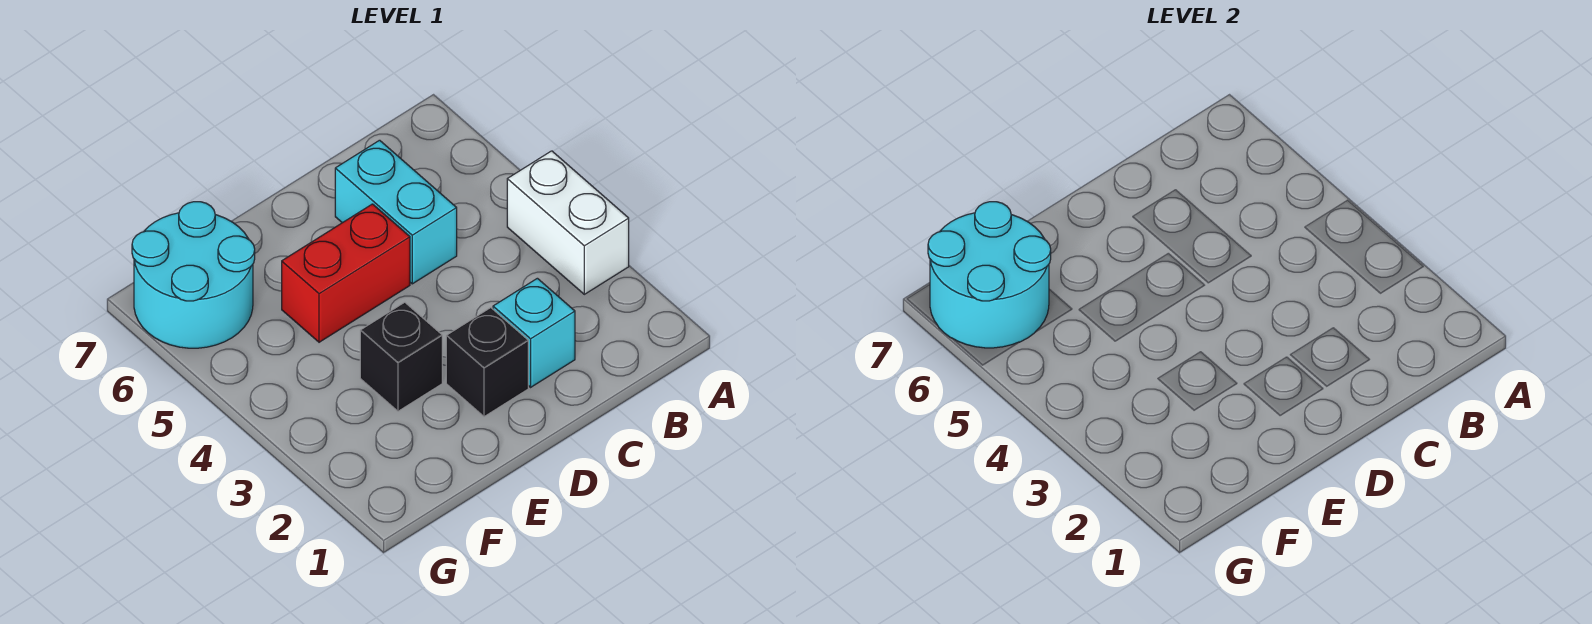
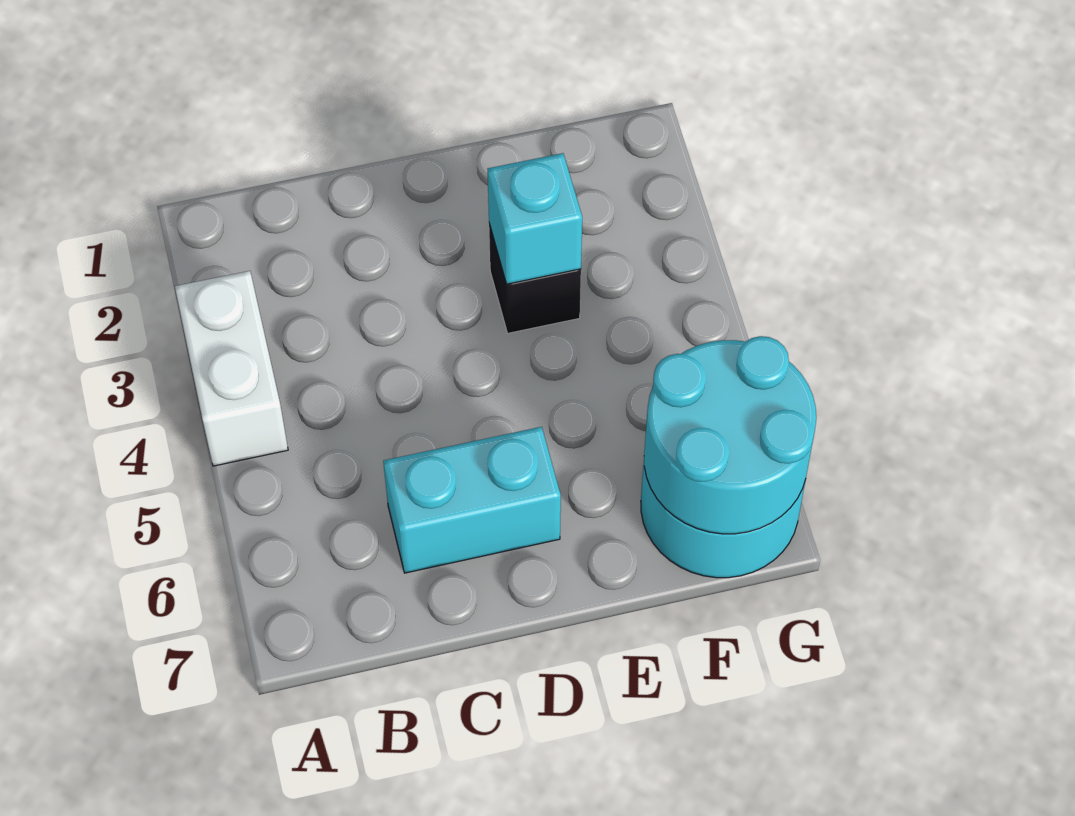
cyan brick C2 level 1 -> cyan brick E3 level 2
cyan brick C5:C6 level 1 -> cyan brick C6:D6 level 1
black brick D2 level 1 -> none
red brick D5:E5 level 1 -> none

